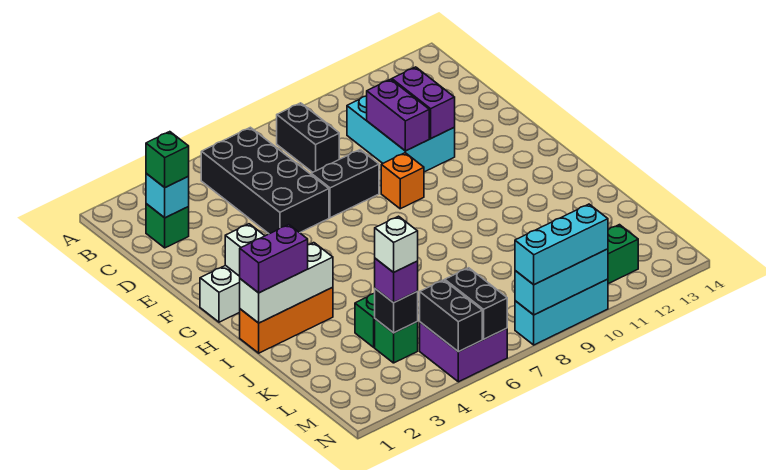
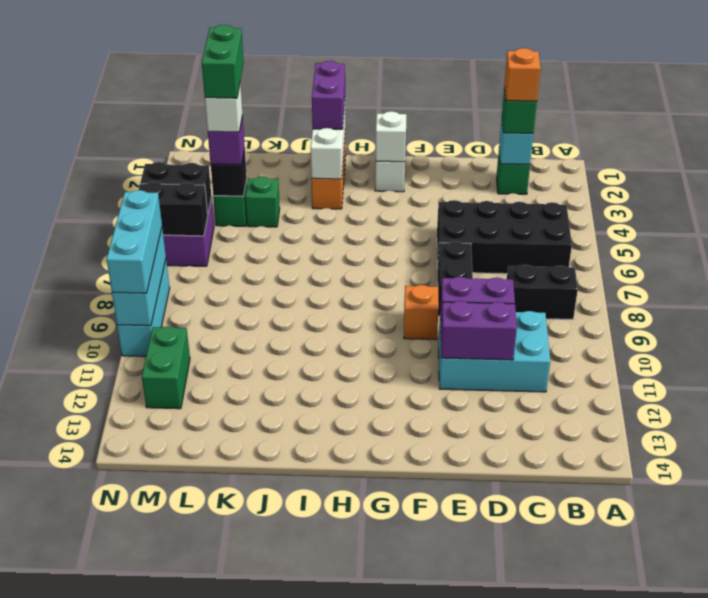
none -> orange brick C2 level 4
none -> green brick L3:L4 level 5

